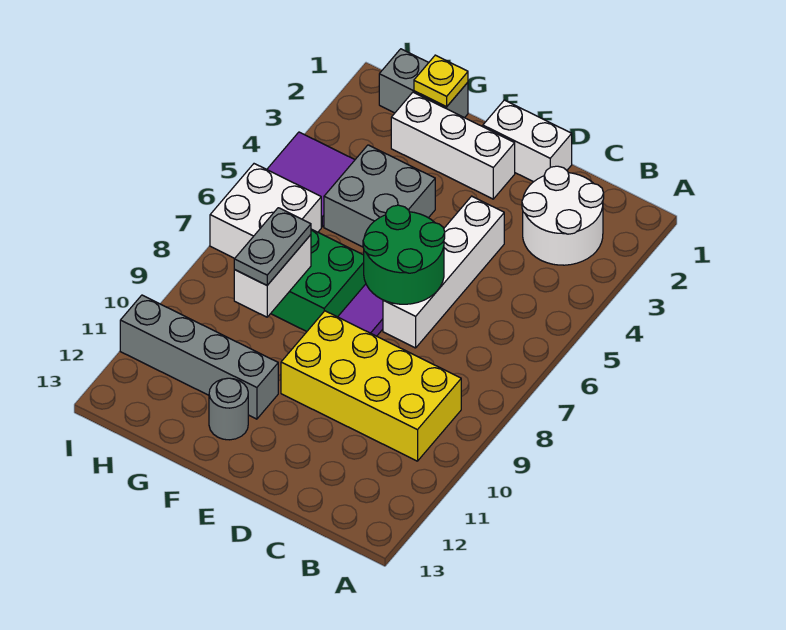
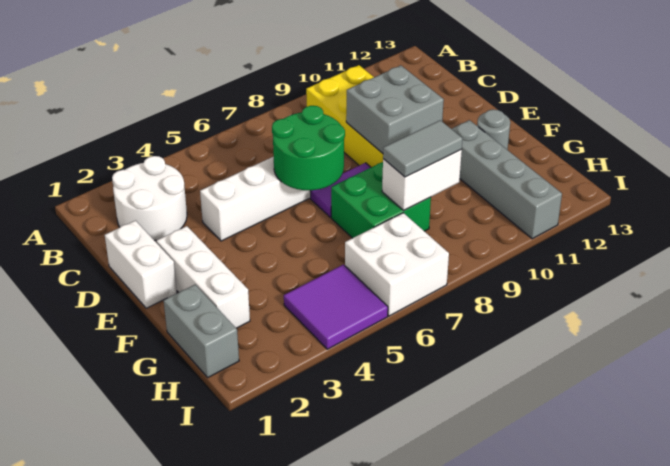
grey brick F4:G5 level 1 -> grey brick D9:E10 level 2
yellow plate G1 level 2 -> none
grey plate G8:G9 level 3 -> grey tile G8:G9 level 3

